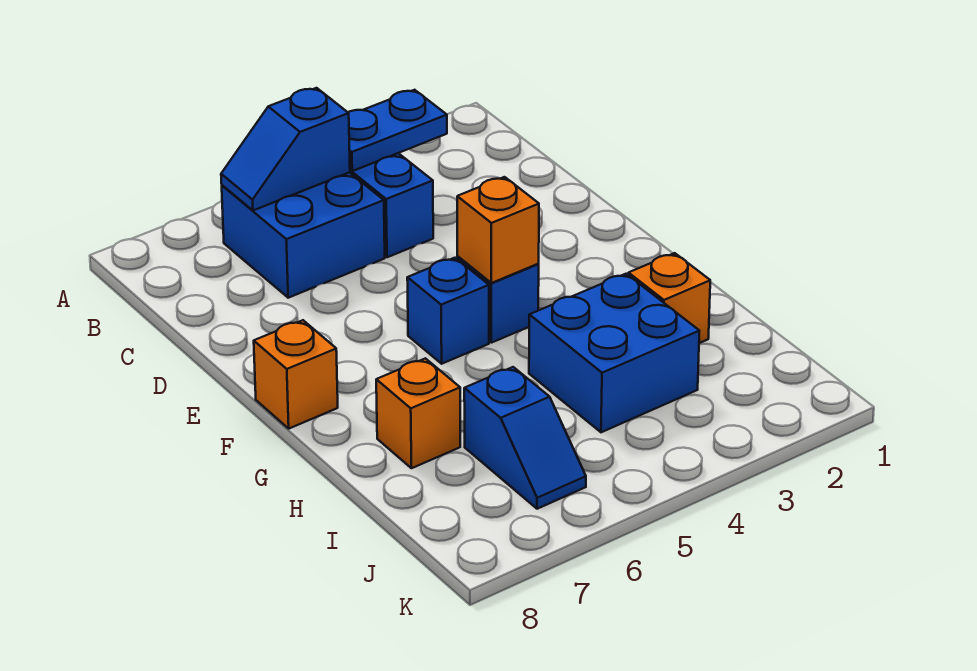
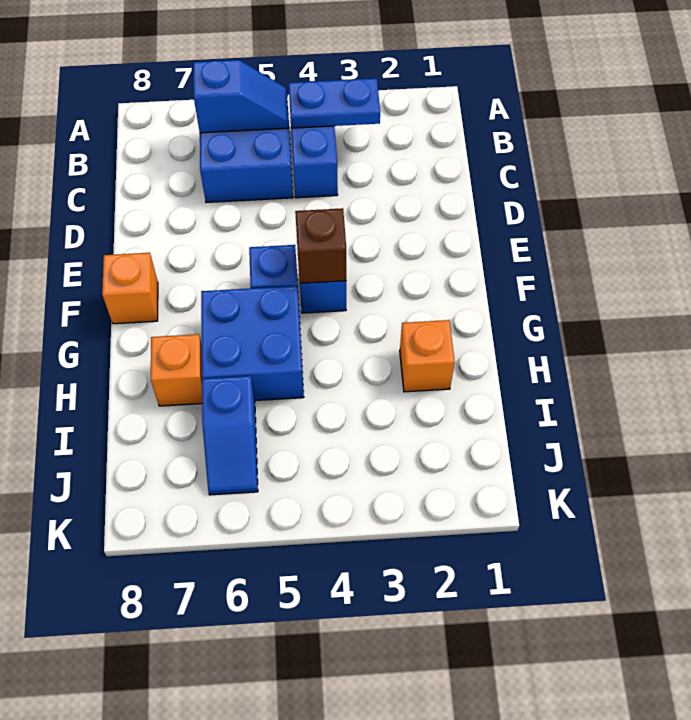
blue slope B5:B6 level 2 top 5 -> blue slope B5:B6 level 2 top 6
orange brick F4 level 2 -> brown brick F4 level 2
blue brick H3:I4 level 1 -> blue brick G5:H6 level 1

